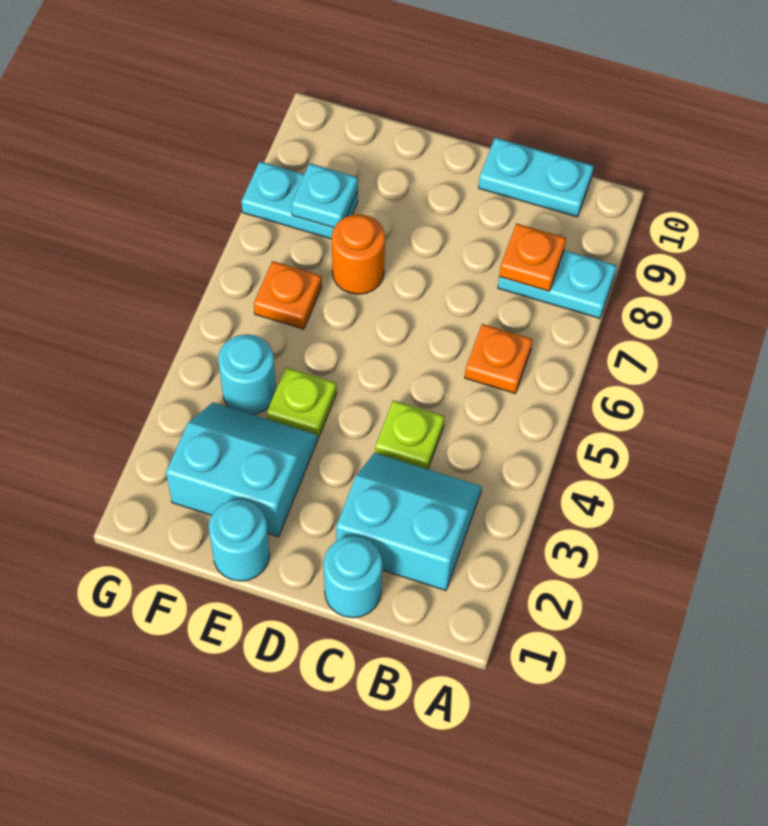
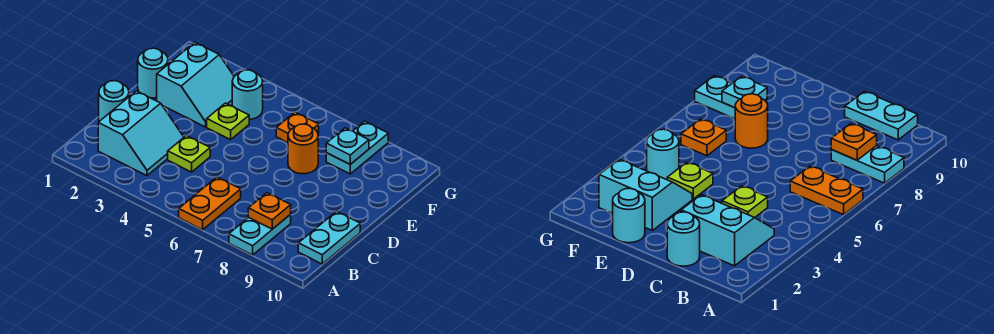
orange plate B6 level 1 -> orange plate A6:B6 level 1

